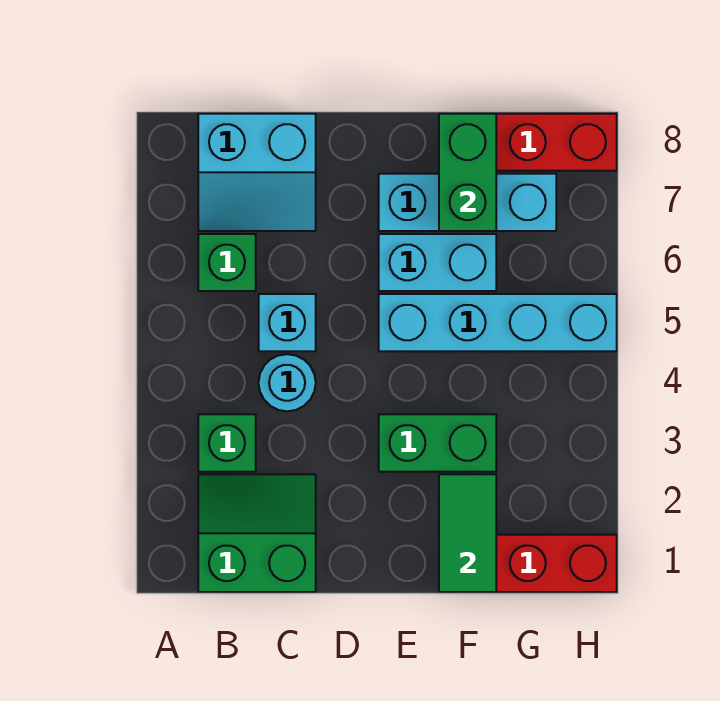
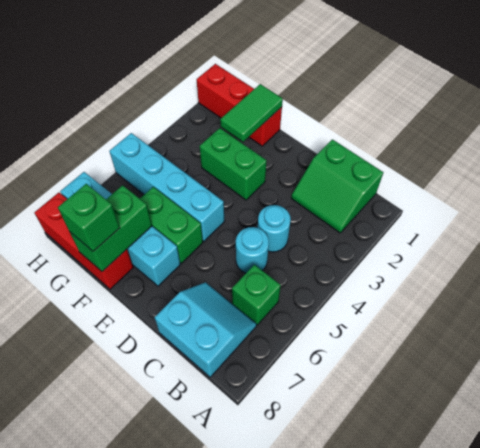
green brick B3 level 1 -> green brick F8 level 3
cyan brick C5 level 1 -> cyan round brick C5 level 1
cyan brick E6:F6 level 1 -> green brick E6:F6 level 1
cyan brick E7:G7 level 1 -> cyan brick E7:H7 level 1

